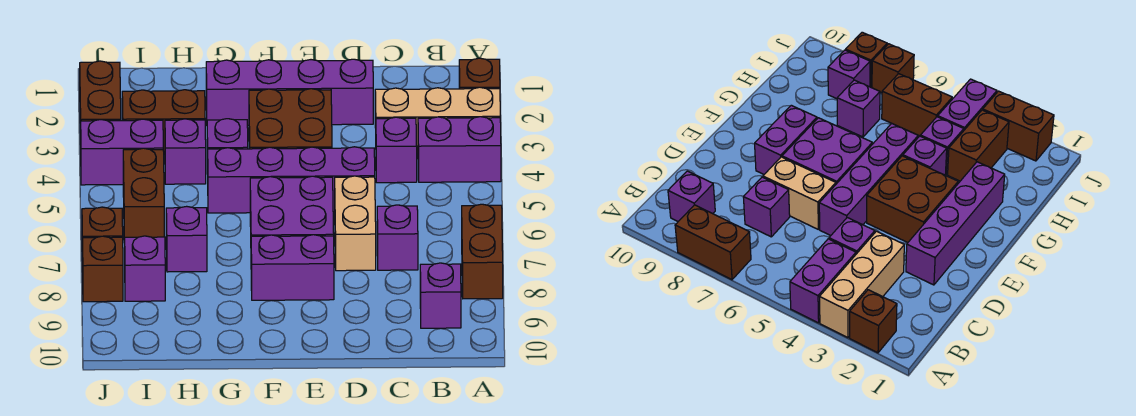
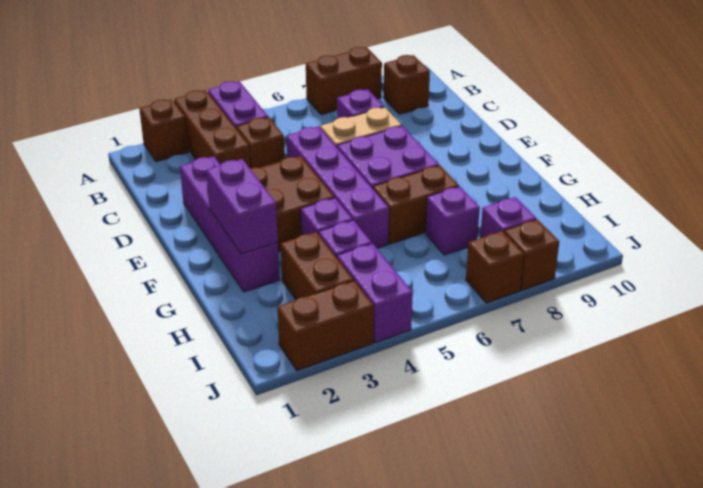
tan brick A3:C3 level 1 -> brown brick A3:C3 level 1
purple brick B9 level 1 -> brown brick B9 level 1
purple brick C4 level 1 -> brown brick C4 level 1
purple brick E8:F8 level 1 -> purple brick F2:G2 level 2
brown brick I5:I6 level 1 -> brown brick G6:G7 level 1

